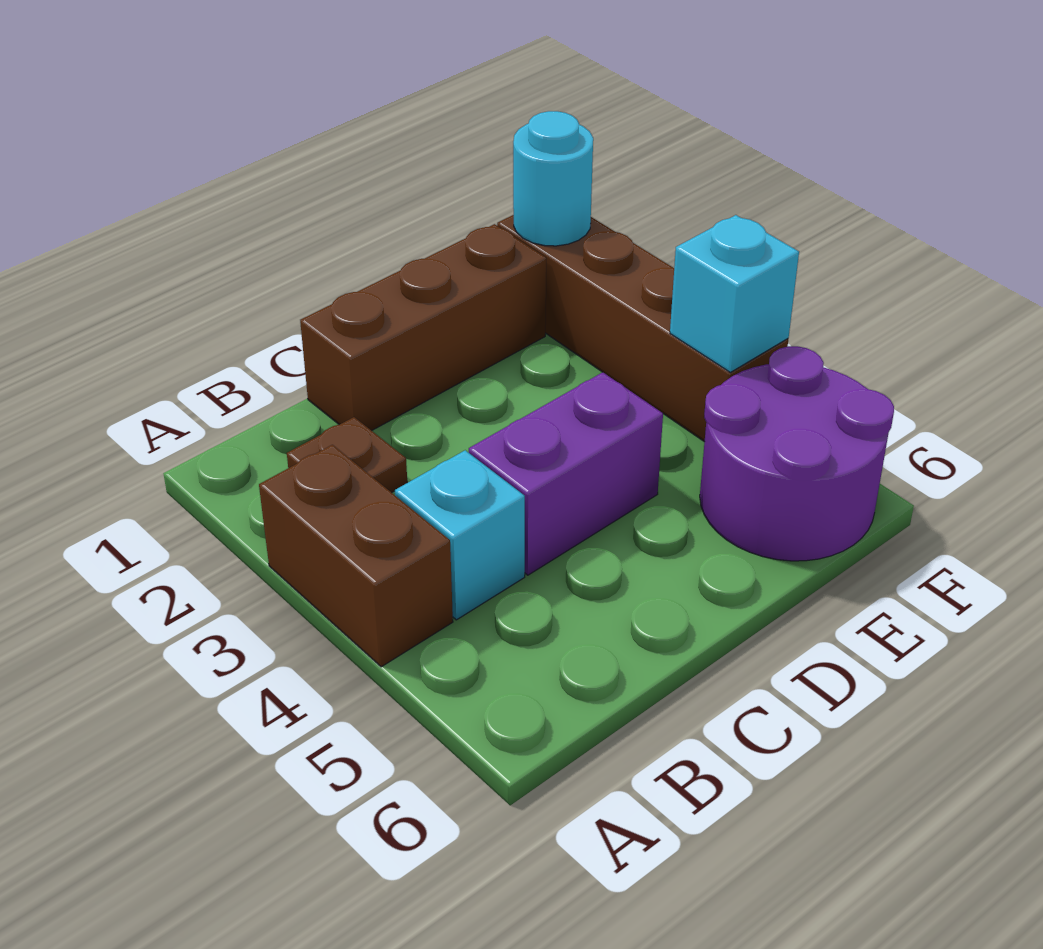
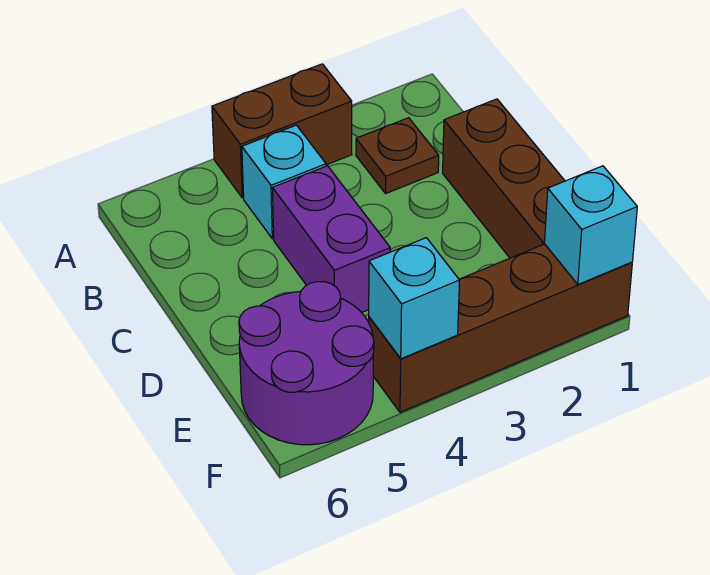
cyan round brick F1 level 2 -> cyan brick F1 level 2

